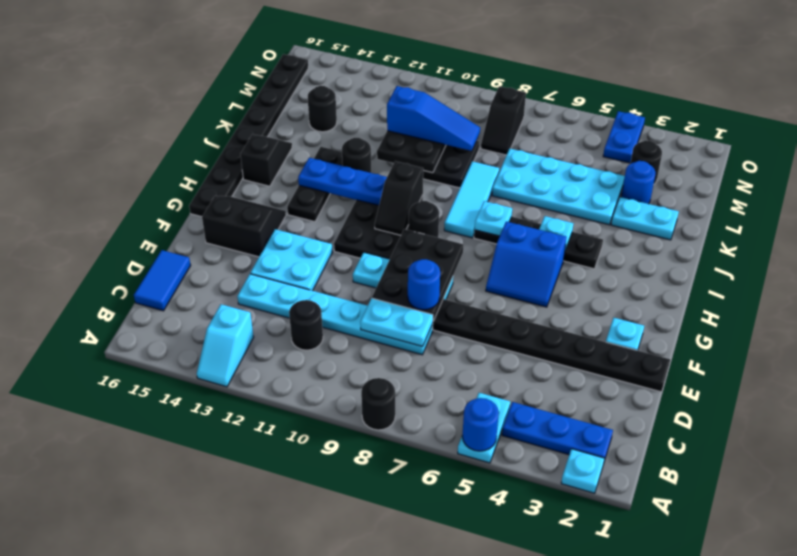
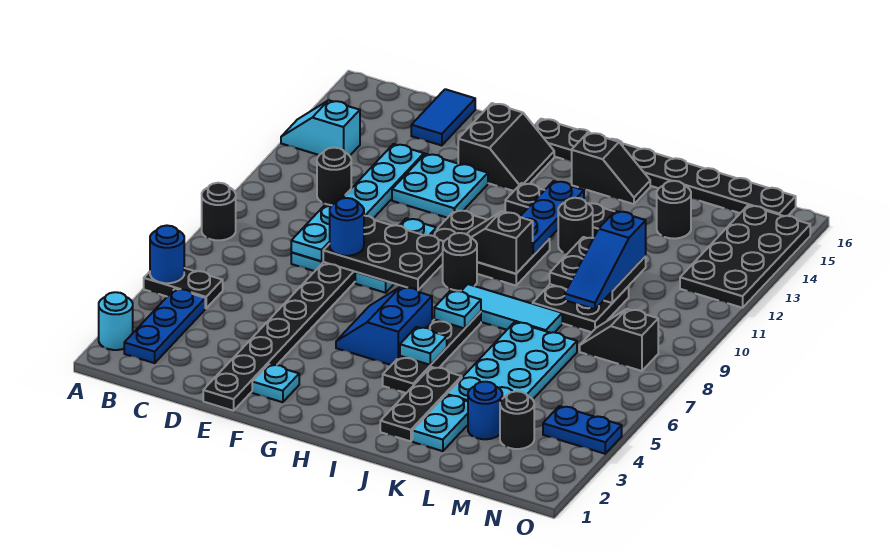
cyan plate A2 level 1 -> cyan round brick A2 level 1
cyan plate A5:B5 level 1 -> black plate A5:B5 level 1
blue tile C16:D16 level 1 -> blue tile D15:D16 level 1
none -> black plate J2:J4 level 1
none -> black plate N12:O15 level 1

